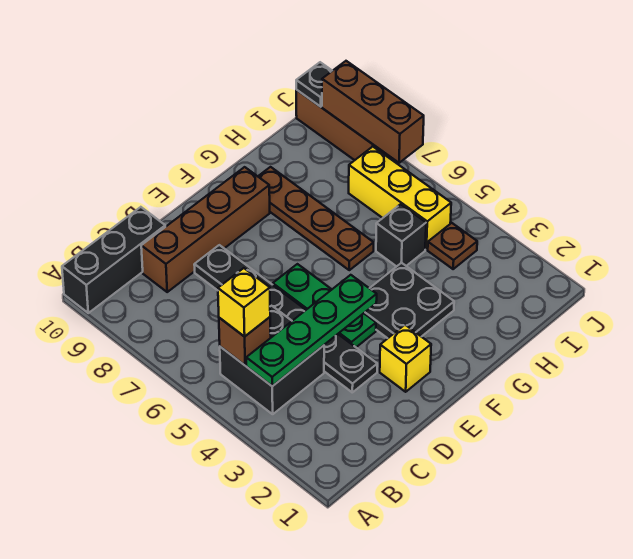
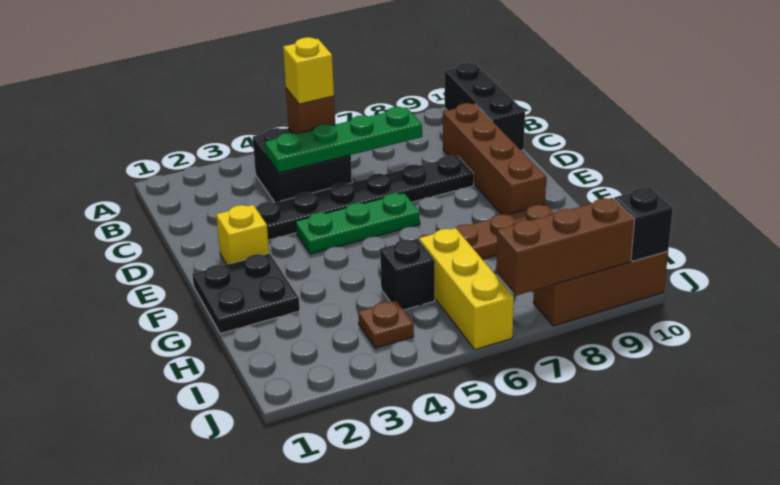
green plate B4:E4 level 2 -> green plate C4:C7 level 2
black plate F3:G4 level 1 -> black plate F1:G2 level 1
yellow brick I5:I7 level 1 -> yellow brick H6:J6 level 1
black plate J10 level 2 -> black brick J10 level 2

